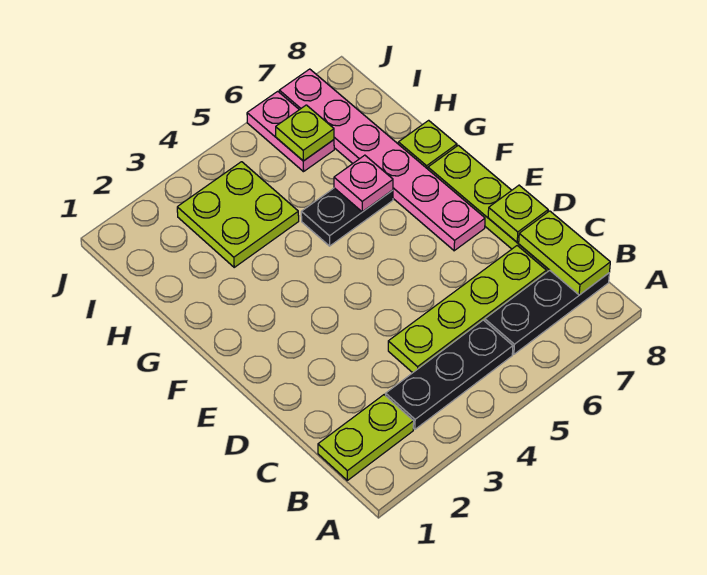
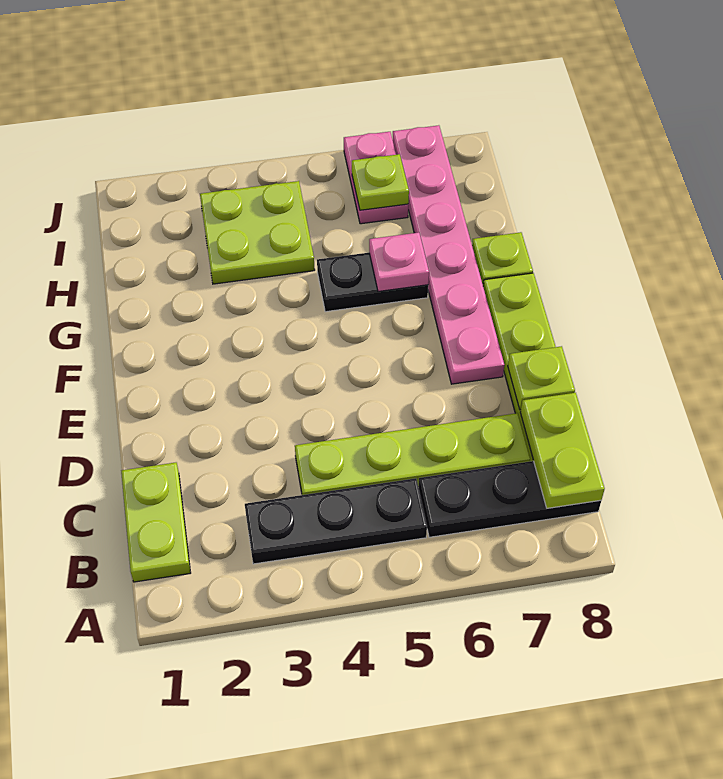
lime plate B1:B2 level 1 -> lime plate B1:C1 level 1

